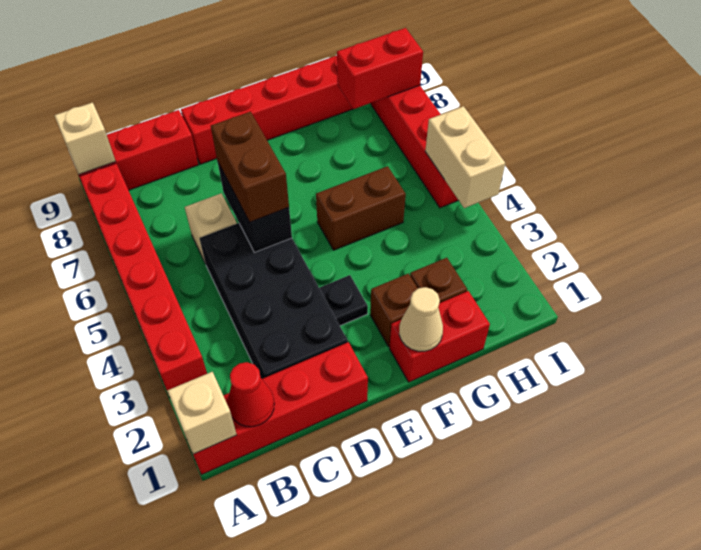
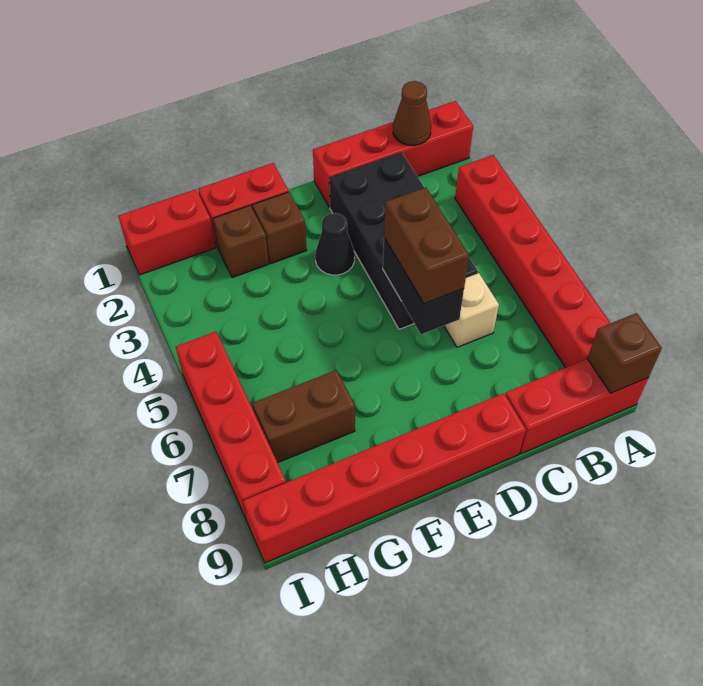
tan brick A1 level 2 -> none
tan brick A9 level 2 -> brown brick A9 level 2
red cone B1 level 2 -> brown cone B1 level 2
black plate E3 level 1 -> black cone E3 level 1
tan cone F1 level 2 -> none
brown brick F5:G5 level 1 -> brown brick G7:H7 level 1
red brick H8:I8 level 2 -> red brick H1:I1 level 1
tan brick I4:I5 level 2 -> none

